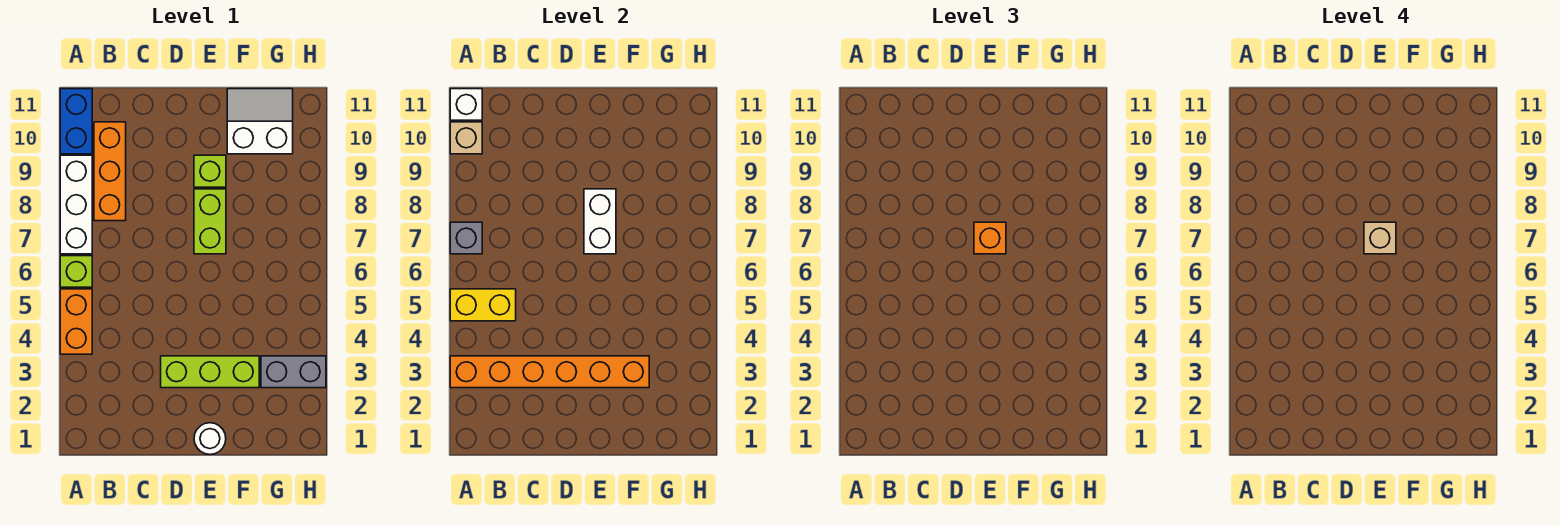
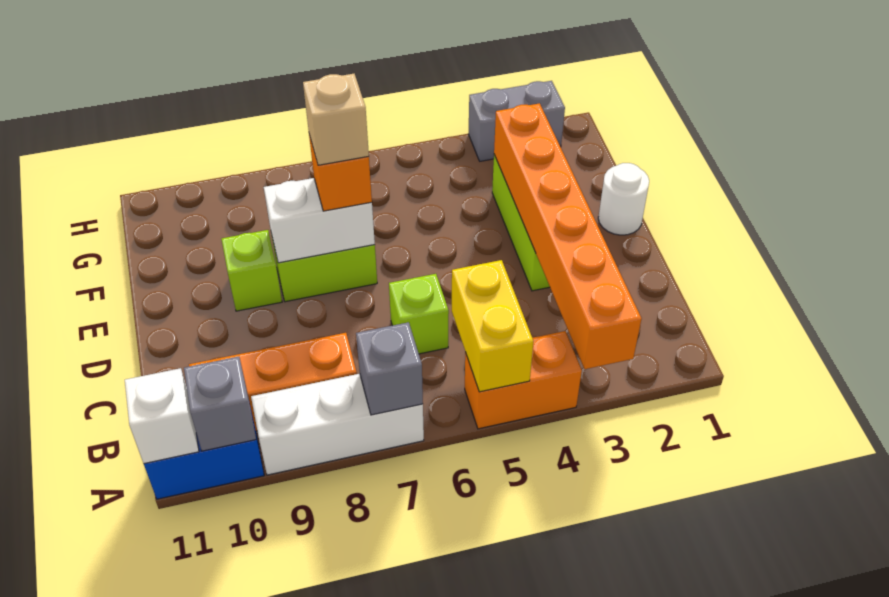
lime brick A6 level 1 -> lime brick C6 level 1
tan brick A10 level 2 -> grey brick A10 level 2
white slope F10:G11 level 1 top 10 -> none
grey brick G3:H3 level 1 -> grey brick H2:H3 level 1

